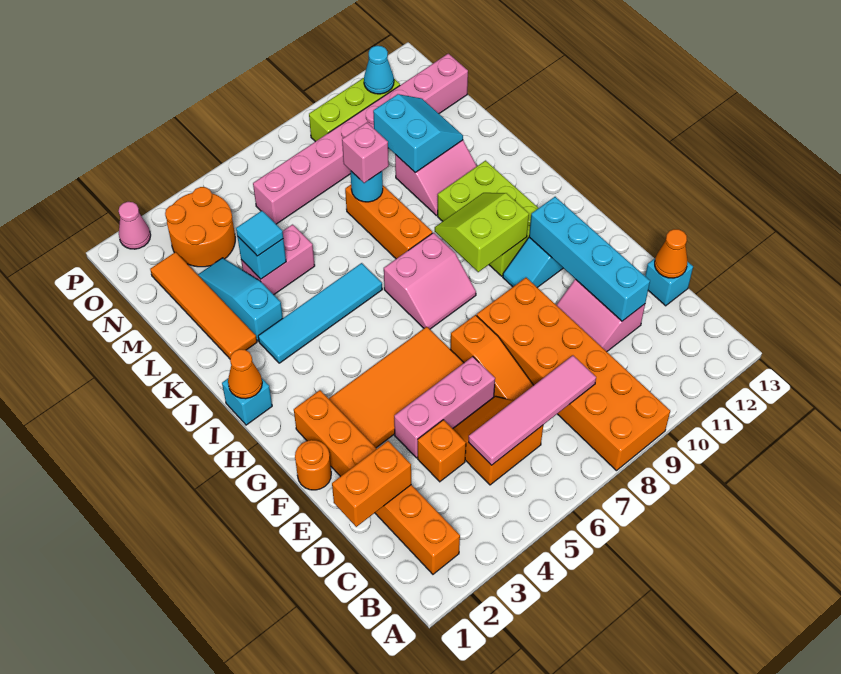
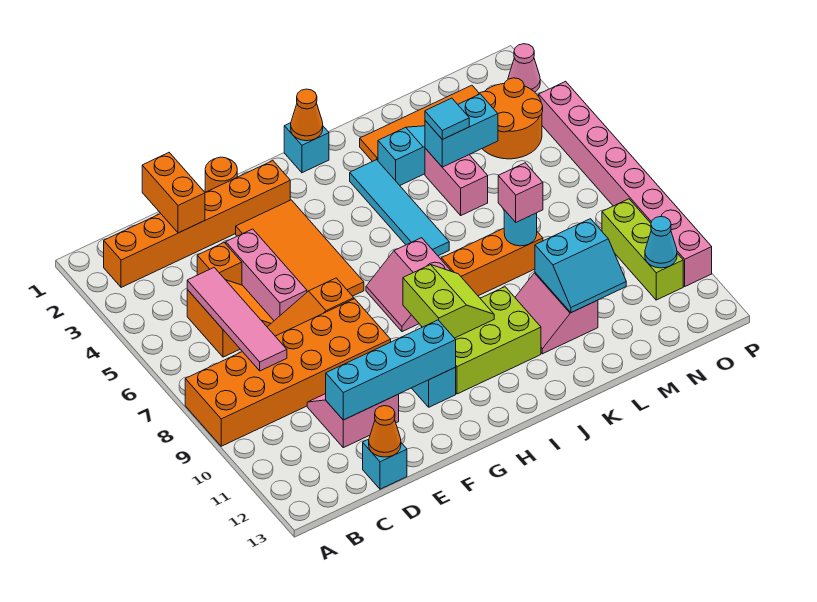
cyan brick L4 level 2 -> cyan brick L4:M4 level 2
pink brick N6:N13 level 1 -> pink brick P4:P11 level 1

